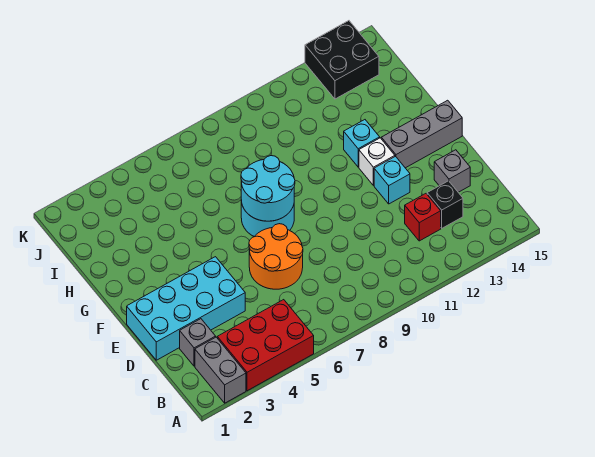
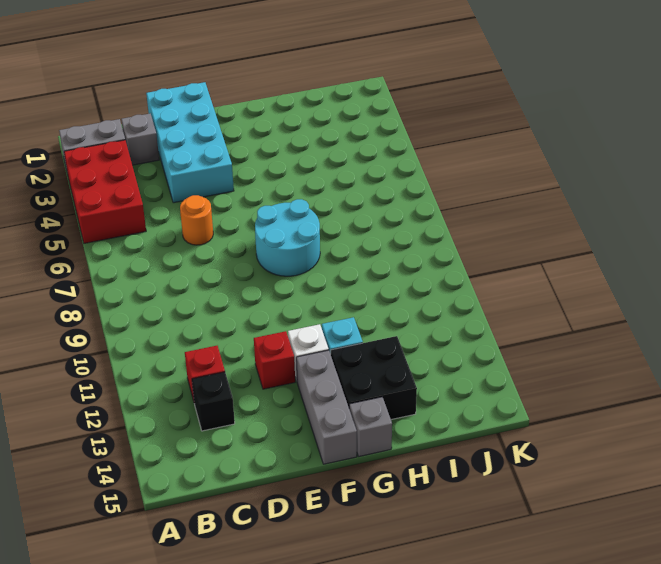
orange round brick D6:E7 level 1 -> orange round brick D6 level 1
grey brick D14 level 1 -> grey brick G15 level 1
cyan brick E12 level 1 -> red brick E12 level 1
cyan round brick F7:G8 level 2 -> none
black brick J13:K14 level 1 -> black brick G13:H14 level 1

